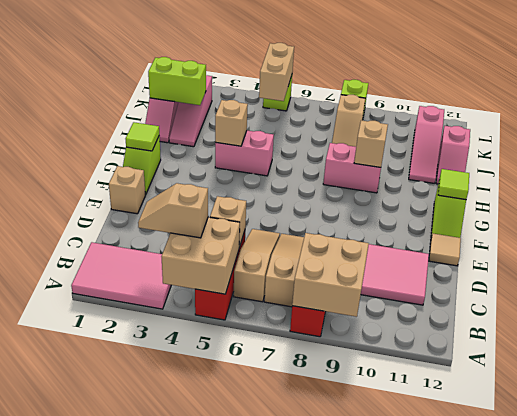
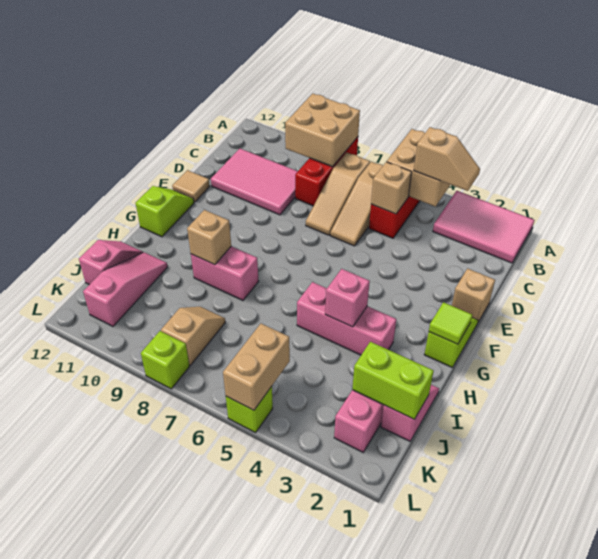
lime tile G12 level 2 -> none
pink brick H4:H5 level 1 -> pink brick H3:H5 level 1
tan brick H4 level 2 -> pink brick H4 level 2

